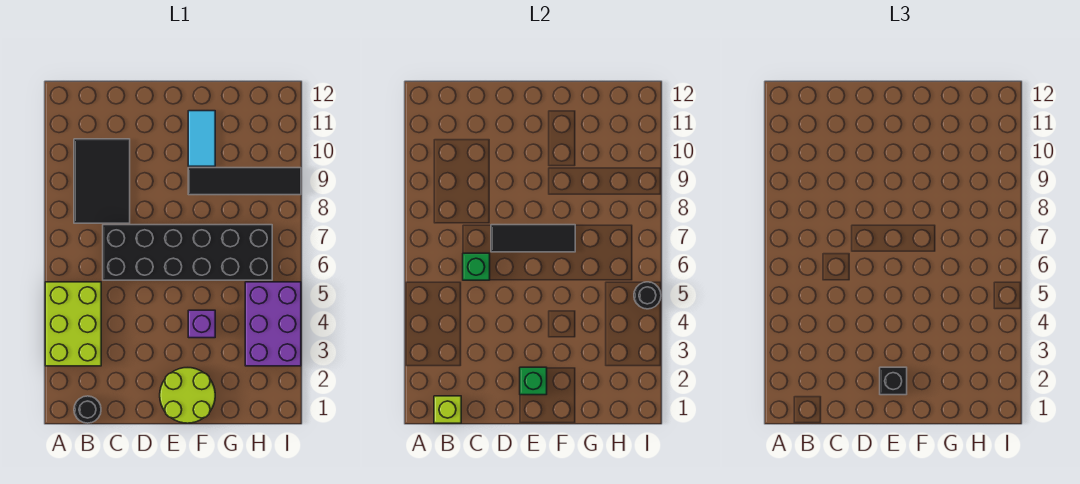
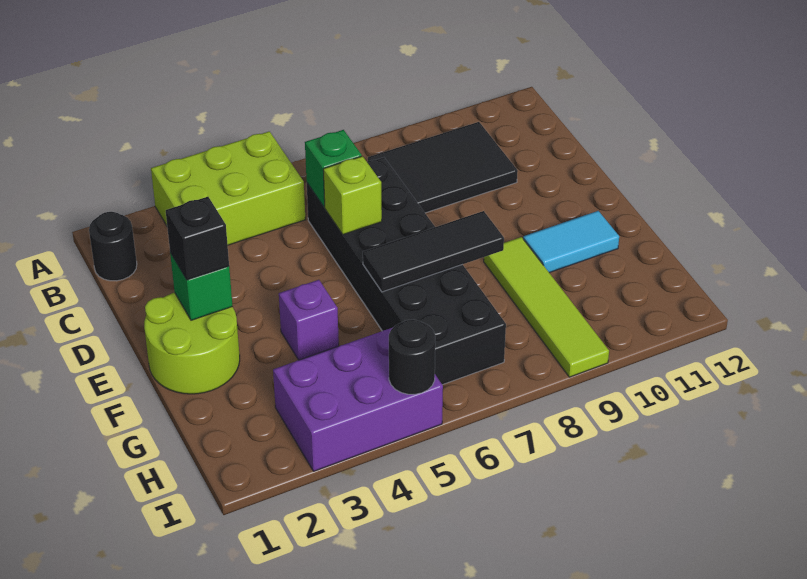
lime brick B1 level 2 -> lime brick D6 level 2
black tile D7:F7 level 2 -> black tile F6:F8 level 2
black tile F9:I9 level 1 -> lime tile F9:I9 level 1

